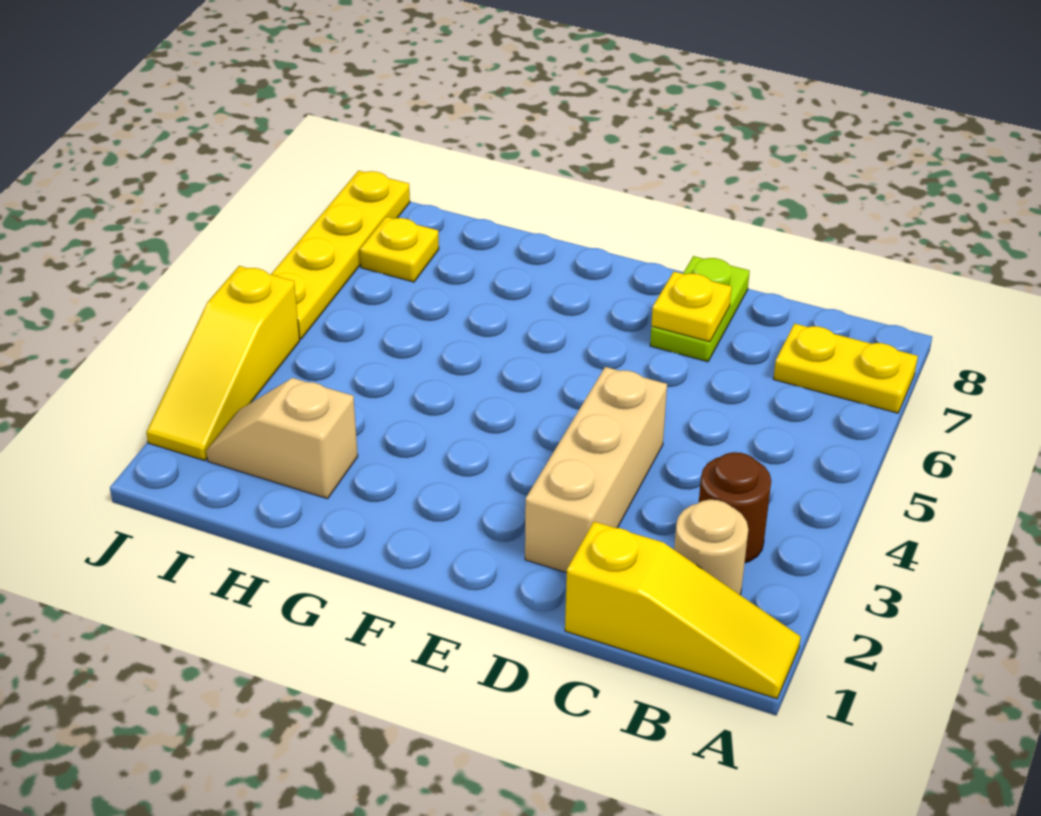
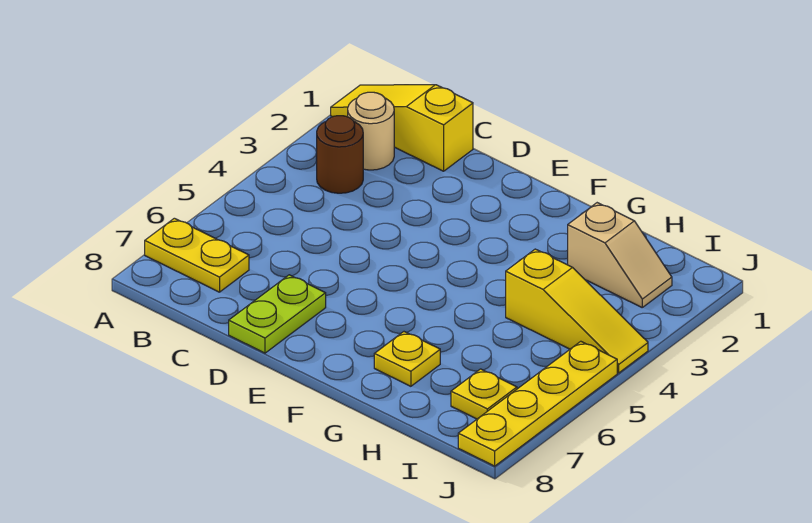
tan brick D2:D4 level 1 -> none
yellow plate D7 level 2 -> yellow plate G7 level 1
yellow slope J2:J4 level 1 top 4 -> yellow slope H4:J4 level 1 top H

